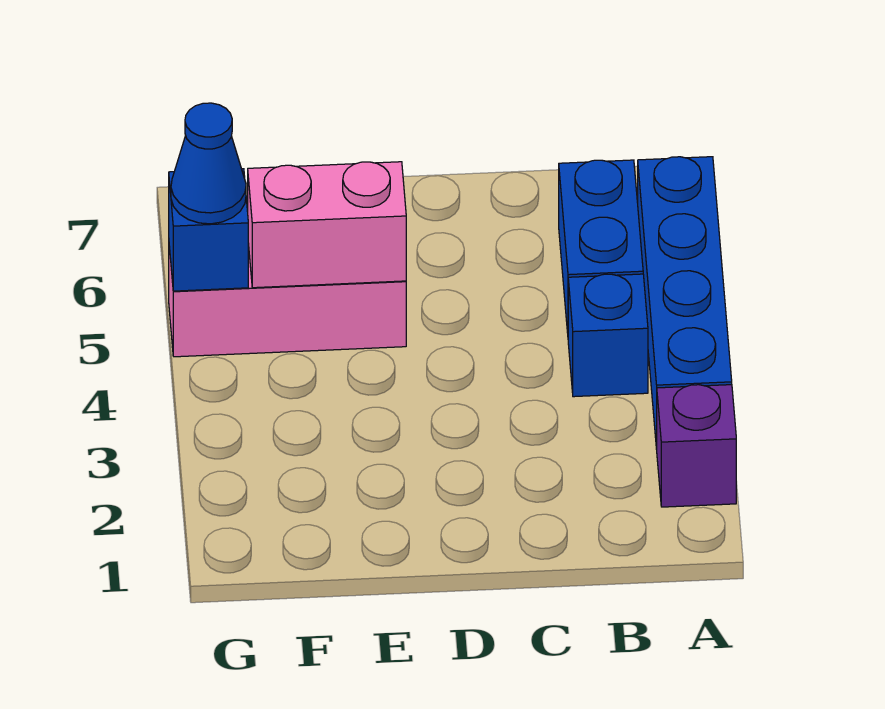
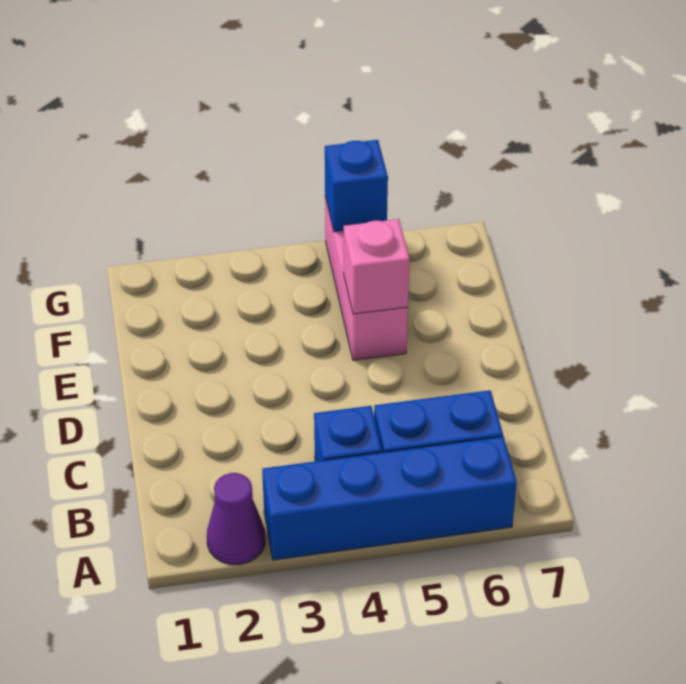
purple brick A2 level 1 -> purple cone A2 level 1
pink brick E5:F5 level 2 -> pink brick E5 level 2
blue cone G5 level 3 -> none

